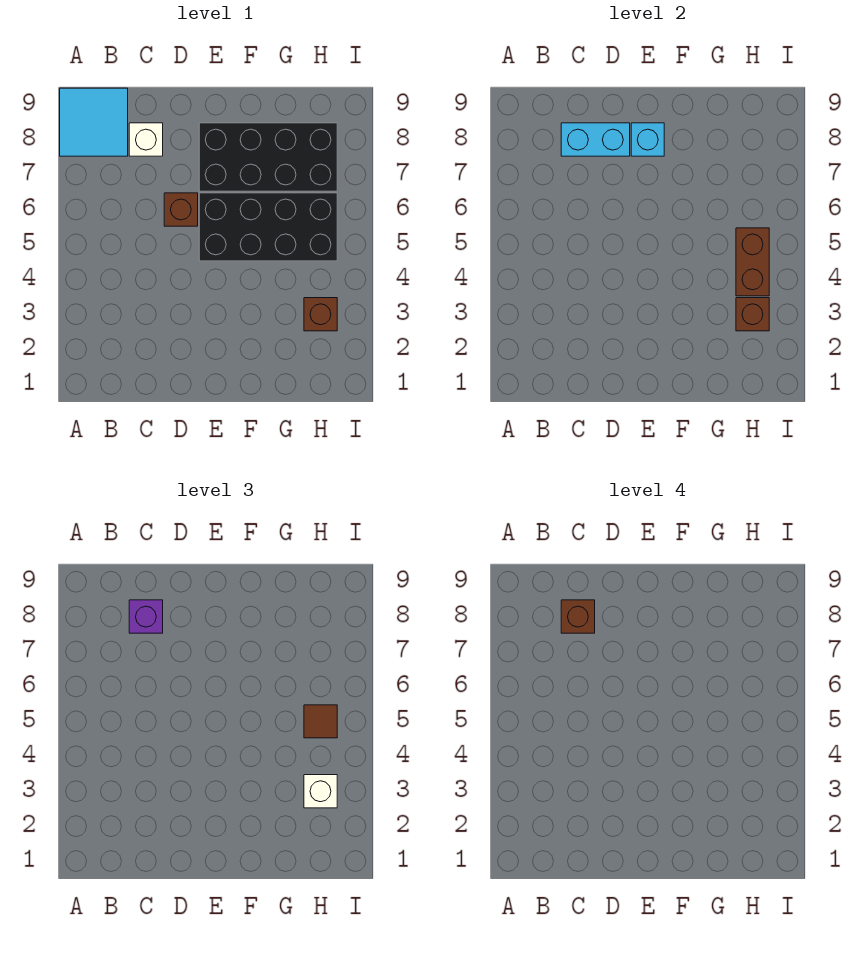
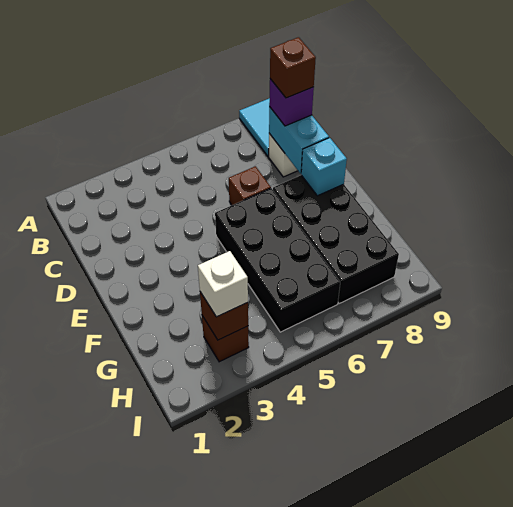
brown brick H4:H5 level 2 -> none
brown tile H5 level 3 -> none

